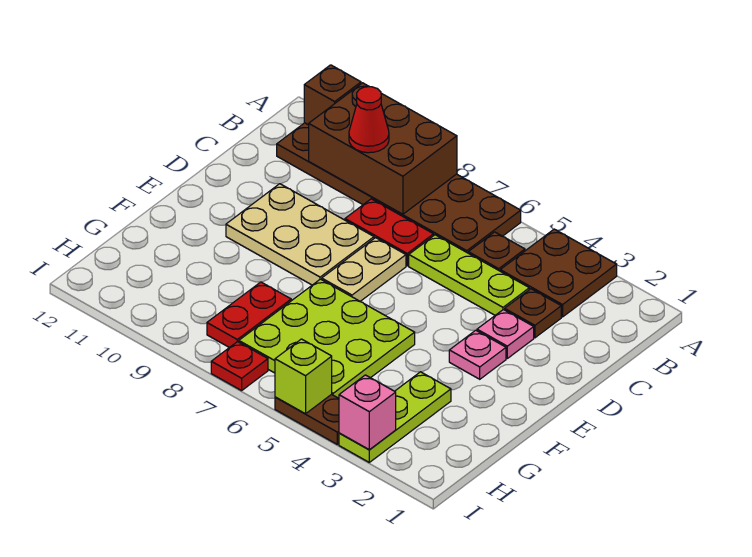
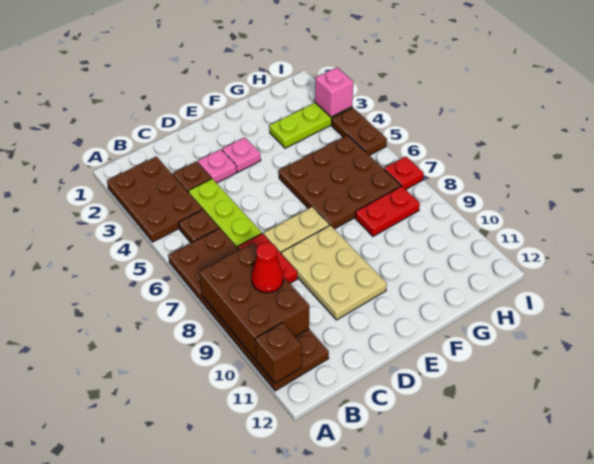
brown plate A3:B4 level 1 -> brown plate A2:B4 level 1
lime plate F5:H7 level 1 -> brown plate F5:H7 level 1
lime brick I5 level 2 -> none

